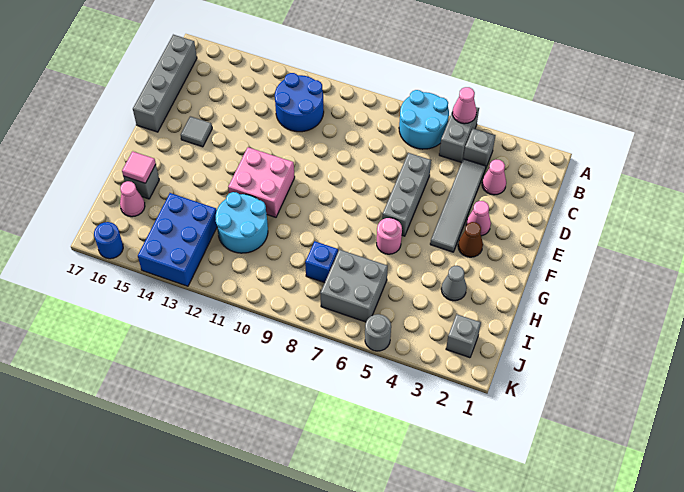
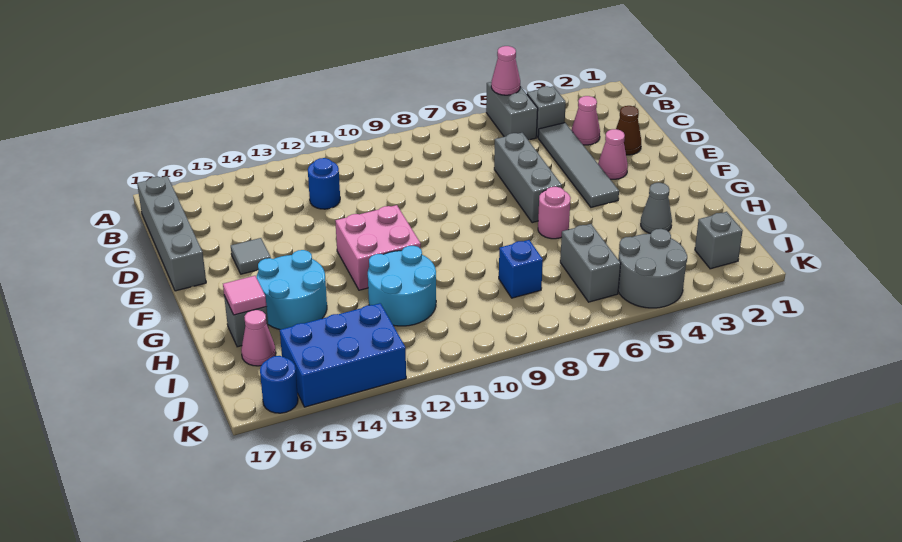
cyan round brick A6:B7 level 1 -> cyan round brick G14:H15 level 1
blue round brick B11:C12 level 1 -> blue round brick C12 level 1
brown cone F3 level 1 -> brown cone D2 level 1
grey brick I6:J7 level 1 -> grey brick I6:J6 level 1
blue brick I13:K14 level 1 -> blue brick J13:K15 level 1
grey round brick K5 level 1 -> grey round brick J4:K5 level 1

